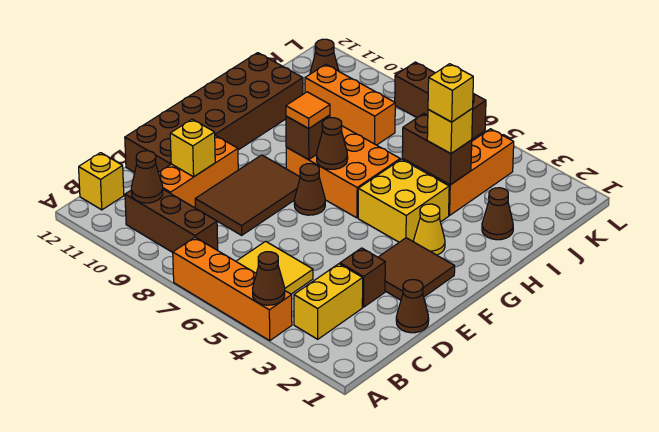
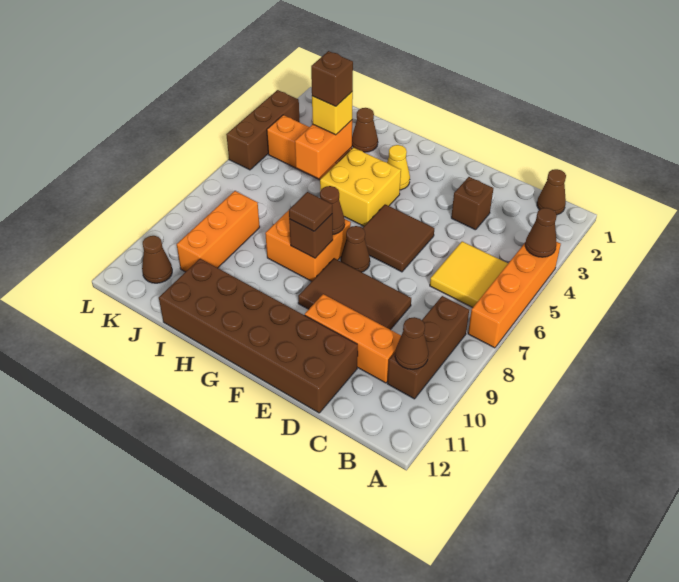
yellow brick B3:C3 level 1 -> none
yellow brick B12 level 1 -> none
brown cone D1 level 1 -> brown cone B1 level 1
yellow brick D10 level 2 -> none
brown tile E2:F3 level 1 -> brown tile E5:F6 level 1
orange brick G6:H8 level 1 -> orange brick G7:H8 level 1
orange tile G8 level 3 -> brown tile G8 level 3
brown brick I4:I5 level 2 -> orange brick I4:I5 level 2
yellow brick I4 level 4 -> brown brick I4 level 4
brown brick L6:L8 level 1 -> brown brick L3:L5 level 1

